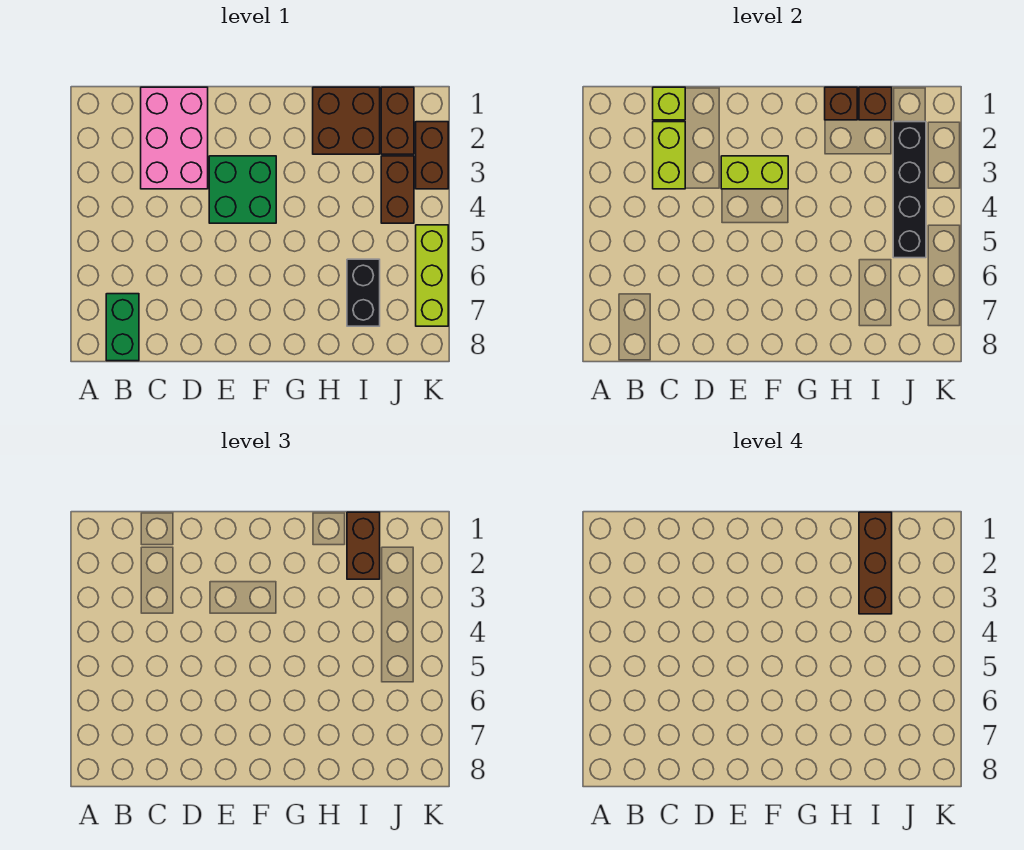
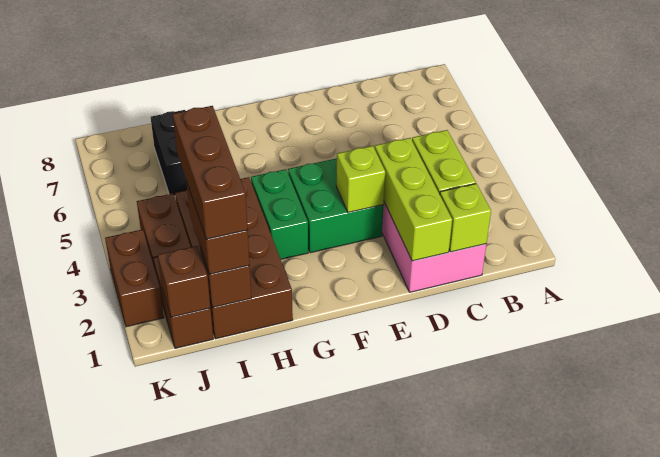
green brick B7:B8 level 1 -> green brick G3:G4 level 1
lime brick E3:F3 level 2 -> lime brick E3 level 2
brown brick H1:I2 level 1 -> brown brick H1:I4 level 1
brown brick H1 level 2 -> brown brick J1 level 2
black brick J2:J5 level 2 -> none
lime brick K5:K7 level 1 -> lime brick D1:D3 level 2

